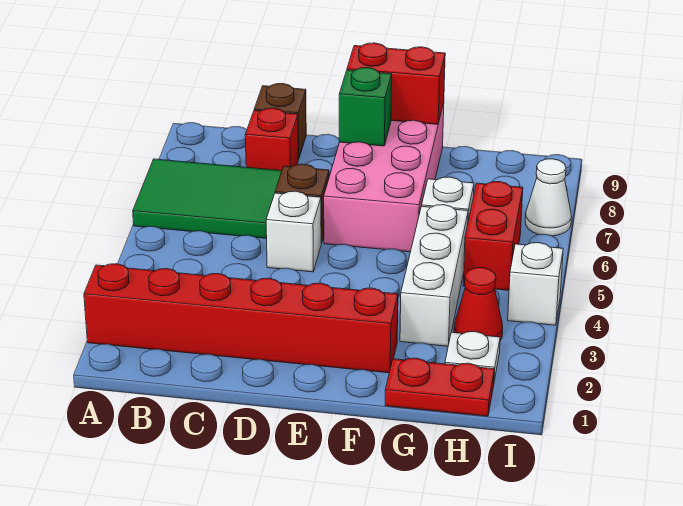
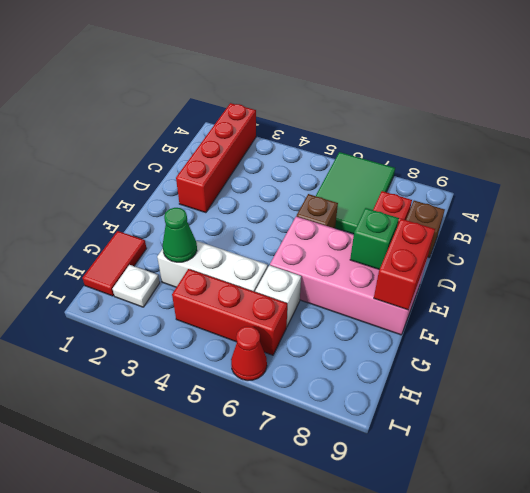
red brick A2:F2 level 1 -> red brick A2:D2 level 1
white brick D5 level 1 -> none
red plate G1:H1 level 1 -> red tile G1:H1 level 1
none -> green cone G3 level 2
red cone H3 level 1 -> red cone I6 level 1
red brick H5:H6 level 1 -> red brick H4:H6 level 1
white brick I4 level 1 -> none
white cone I7 level 1 -> none

